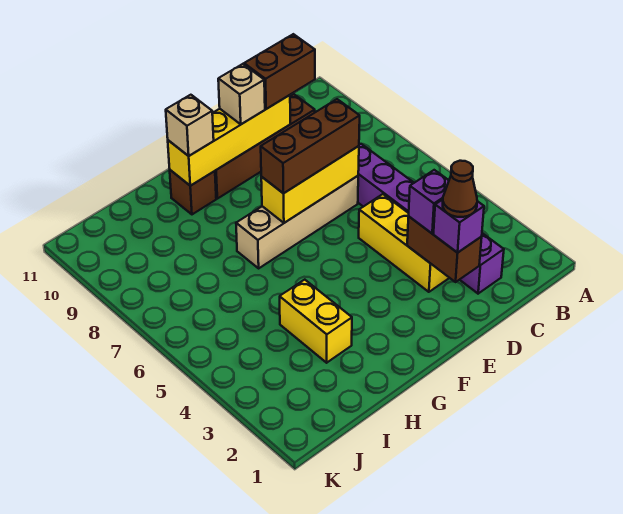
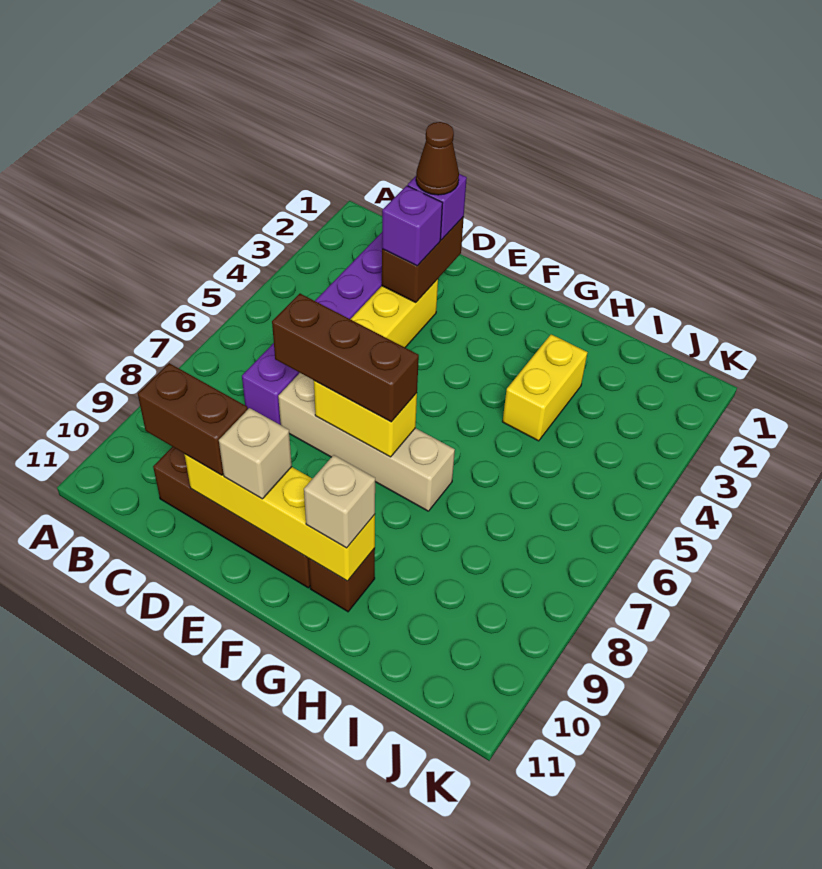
yellow brick D7:F7 level 2 -> yellow brick E7:F7 level 2

